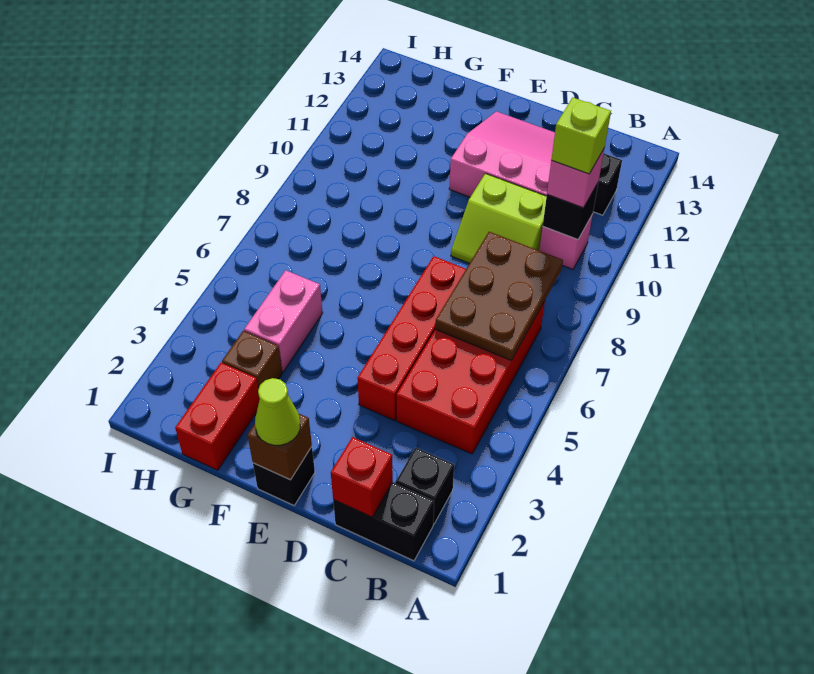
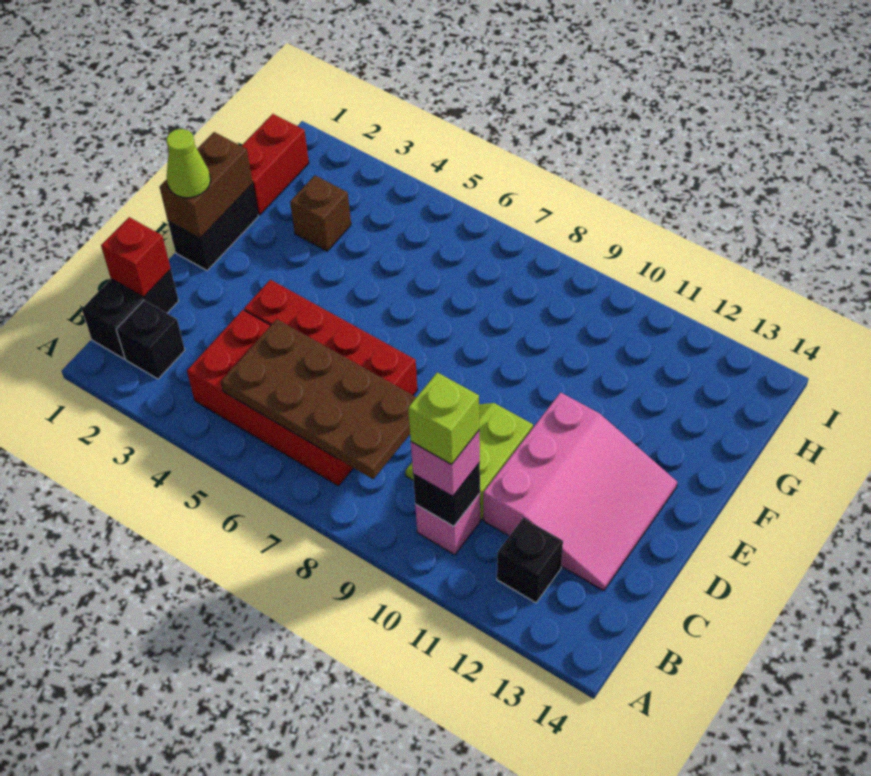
brown plate B6:C8 level 2 -> brown plate B5:C8 level 2
black brick E1 level 1 -> black brick E1:F1 level 1
brown brick E1 level 2 -> brown brick E1:F1 level 2
red brick G1:G2 level 1 -> red brick G1:H1 level 1
pink brick G4:G5 level 1 -> none

